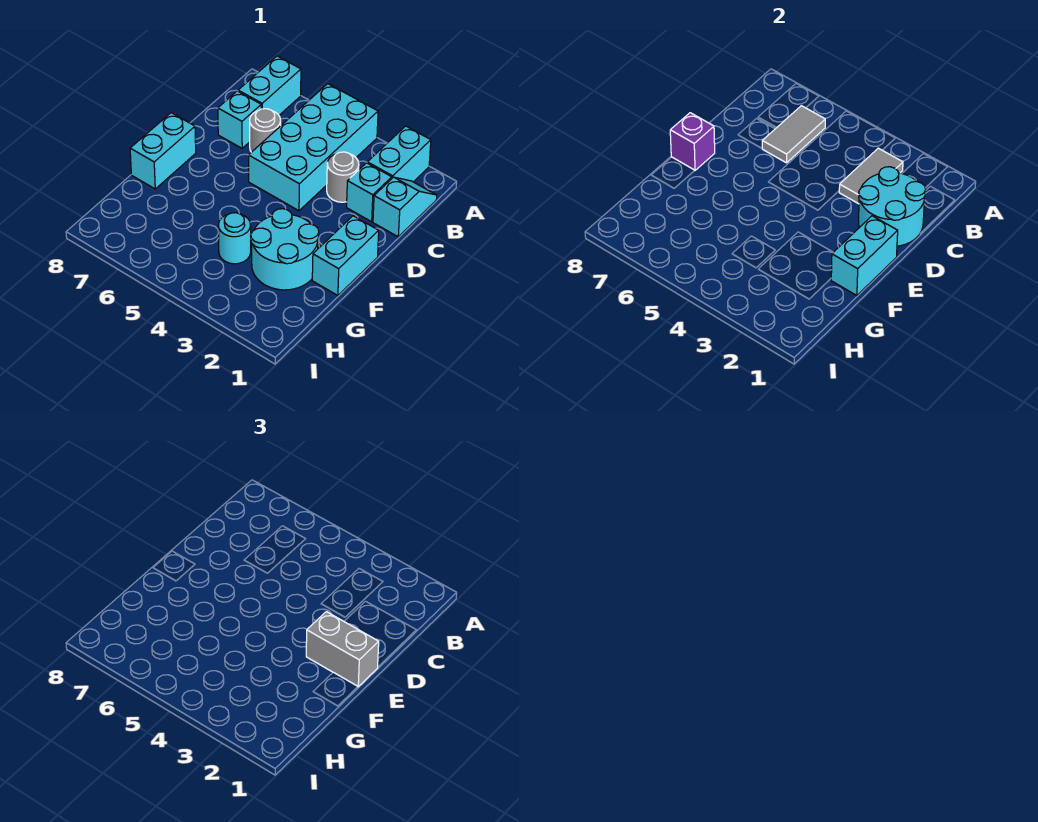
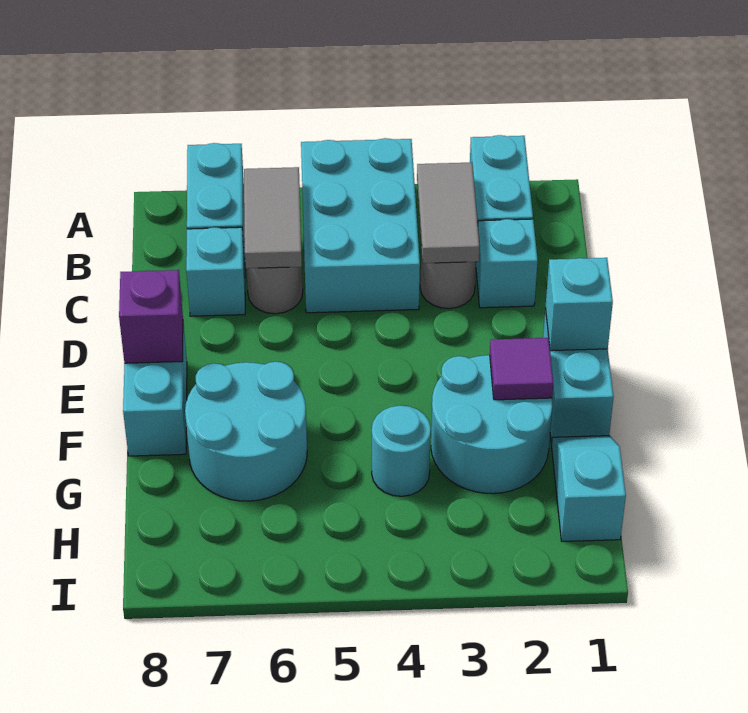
cyan brick A4:D5 level 1 -> cyan brick A4:C5 level 1
cyan slope B1:C1 level 1 top C -> cyan slope G1:H1 level 1 top H
cyan round brick C1:D2 level 2 -> cyan round brick F6:G7 level 1
cyan brick E1:F1 level 2 -> cyan brick E1 level 2
grey brick E1:E2 level 3 -> none
none -> purple tile F2 level 2

